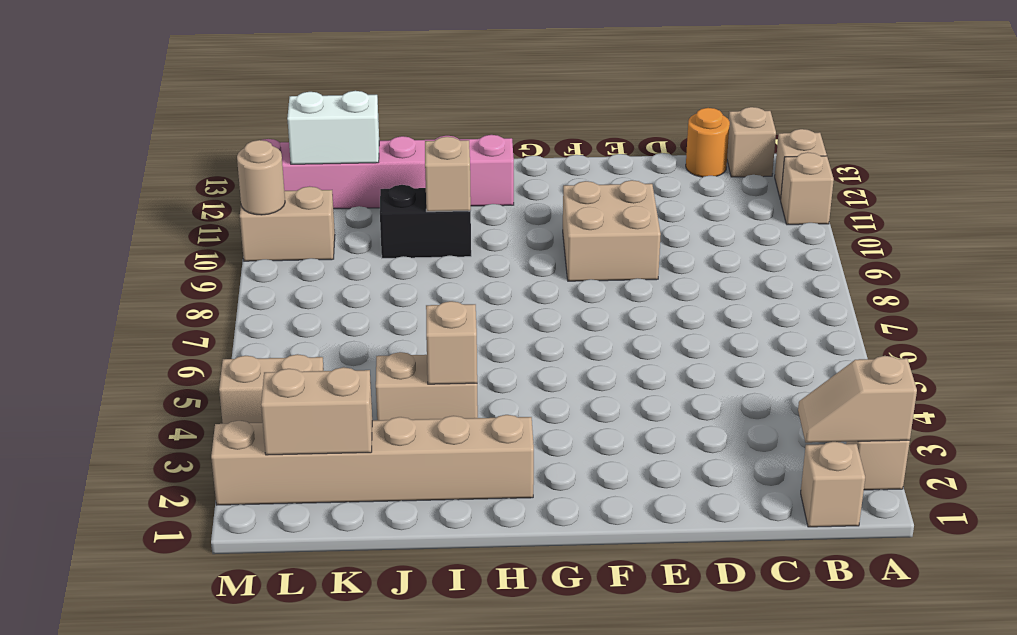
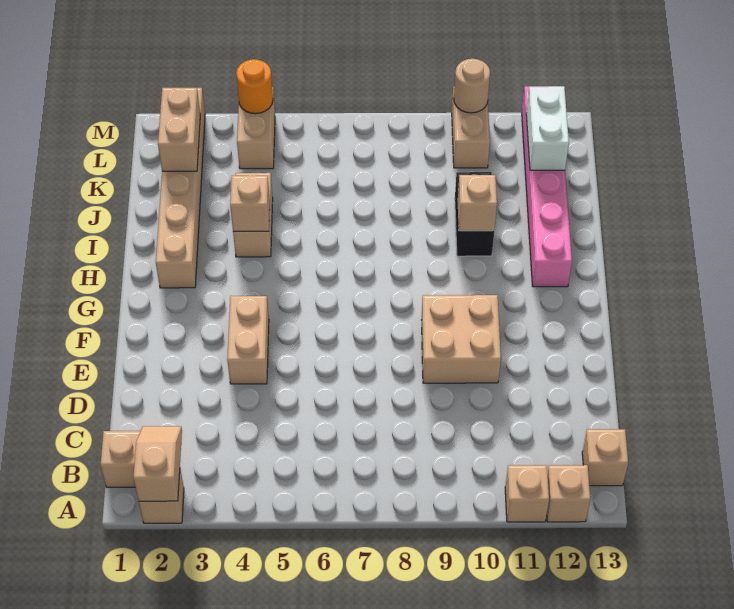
orange round brick C13 level 1 -> orange round brick M4 level 2
none -> tan brick E4:F4 level 1

